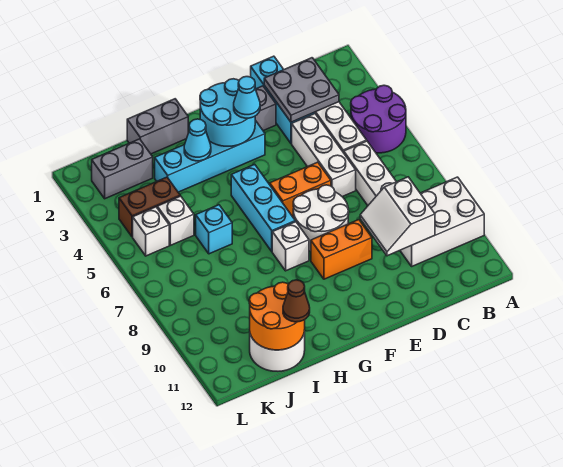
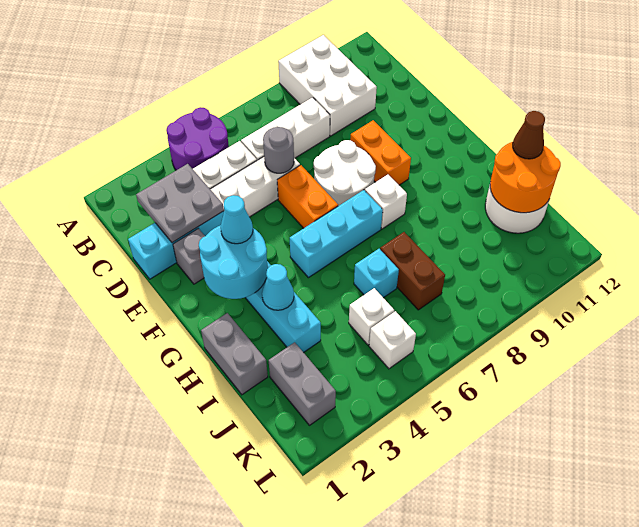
white slope C9:D10 level 2 top C -> none
none -> grey round brick D6 level 2
brown brick J4:K4 level 1 -> brown brick I7:J7 level 1

